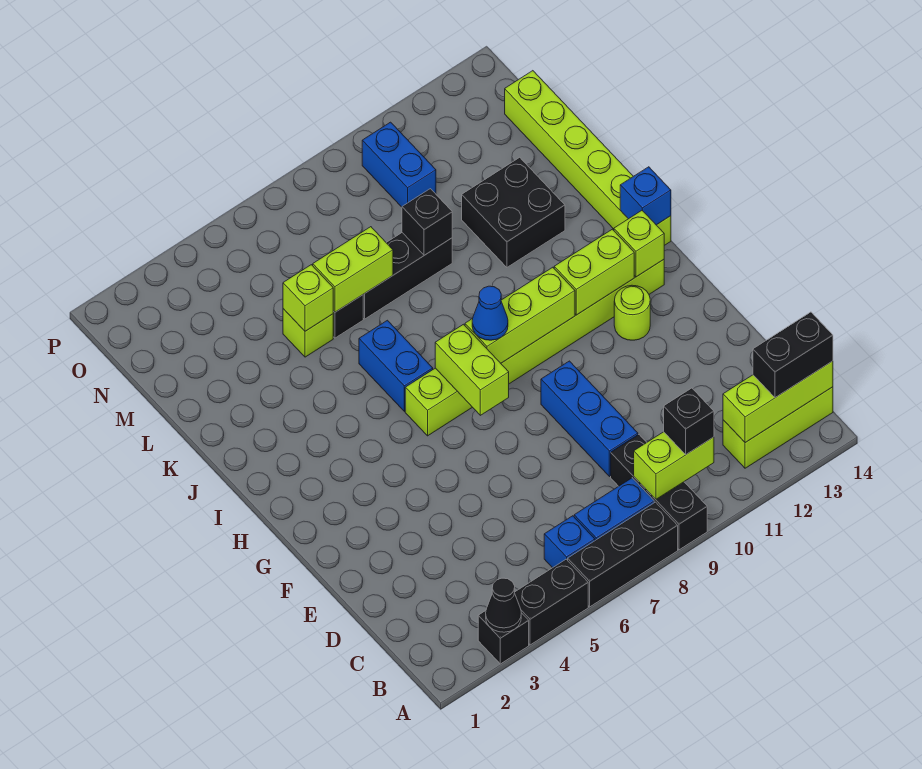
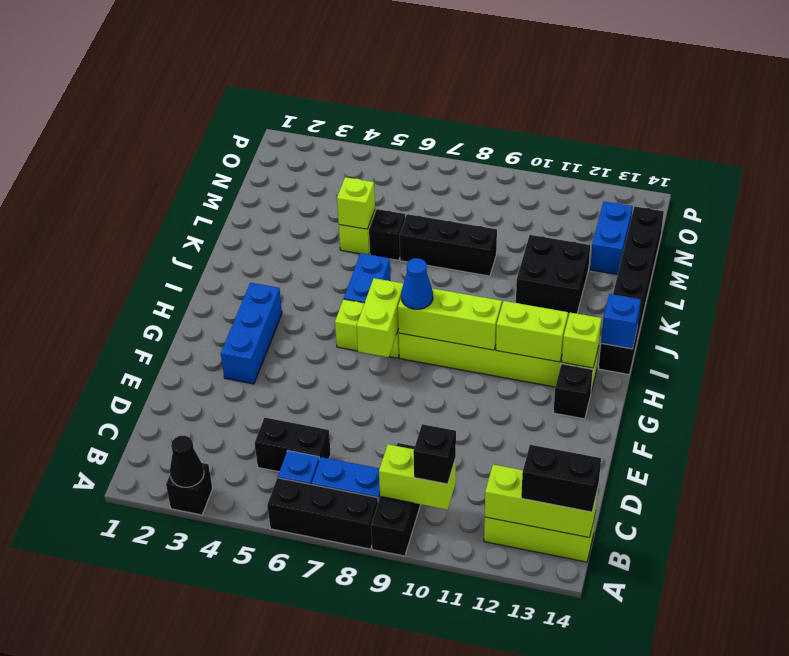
black brick A4:A5 level 1 -> black brick C5:C6 level 1
blue brick D9:F9 level 1 -> blue brick F3:H3 level 1
lime round brick G12 level 1 -> none
lime brick I14:N14 level 1 -> black brick I14:N14 level 1
lime brick L6:L7 level 2 -> none
black brick L9 level 2 -> black brick G13 level 1
blue brick N10:O10 level 1 -> blue brick M13:N13 level 1

